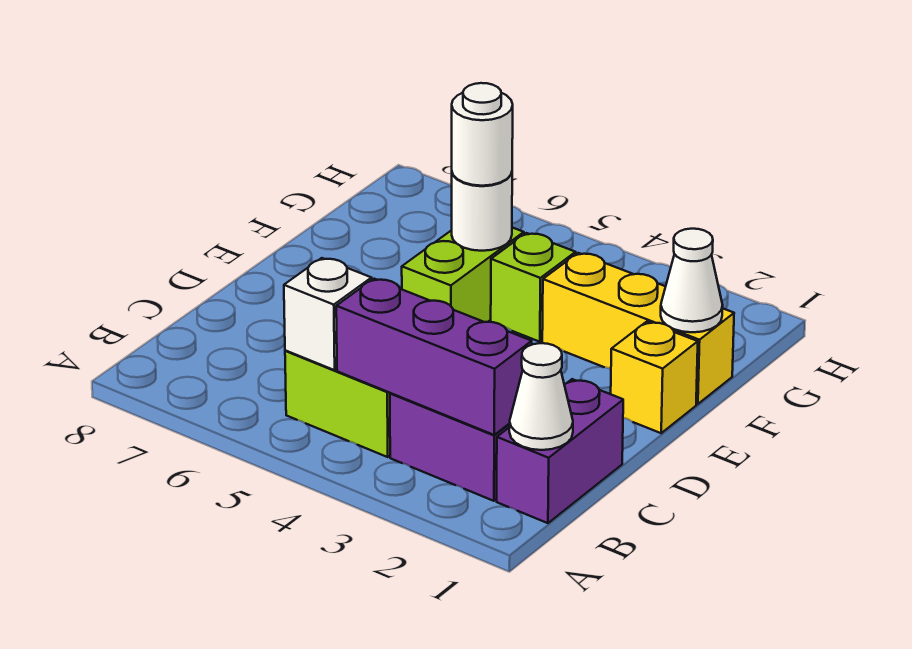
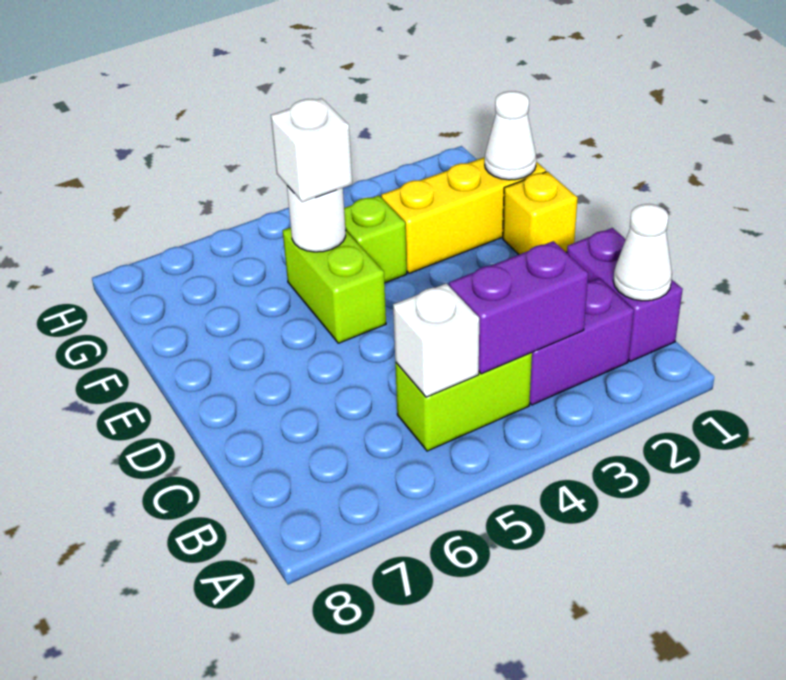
purple brick B2:B4 level 2 -> purple brick B3:B4 level 2
white round brick F5 level 3 -> white brick F5 level 3

